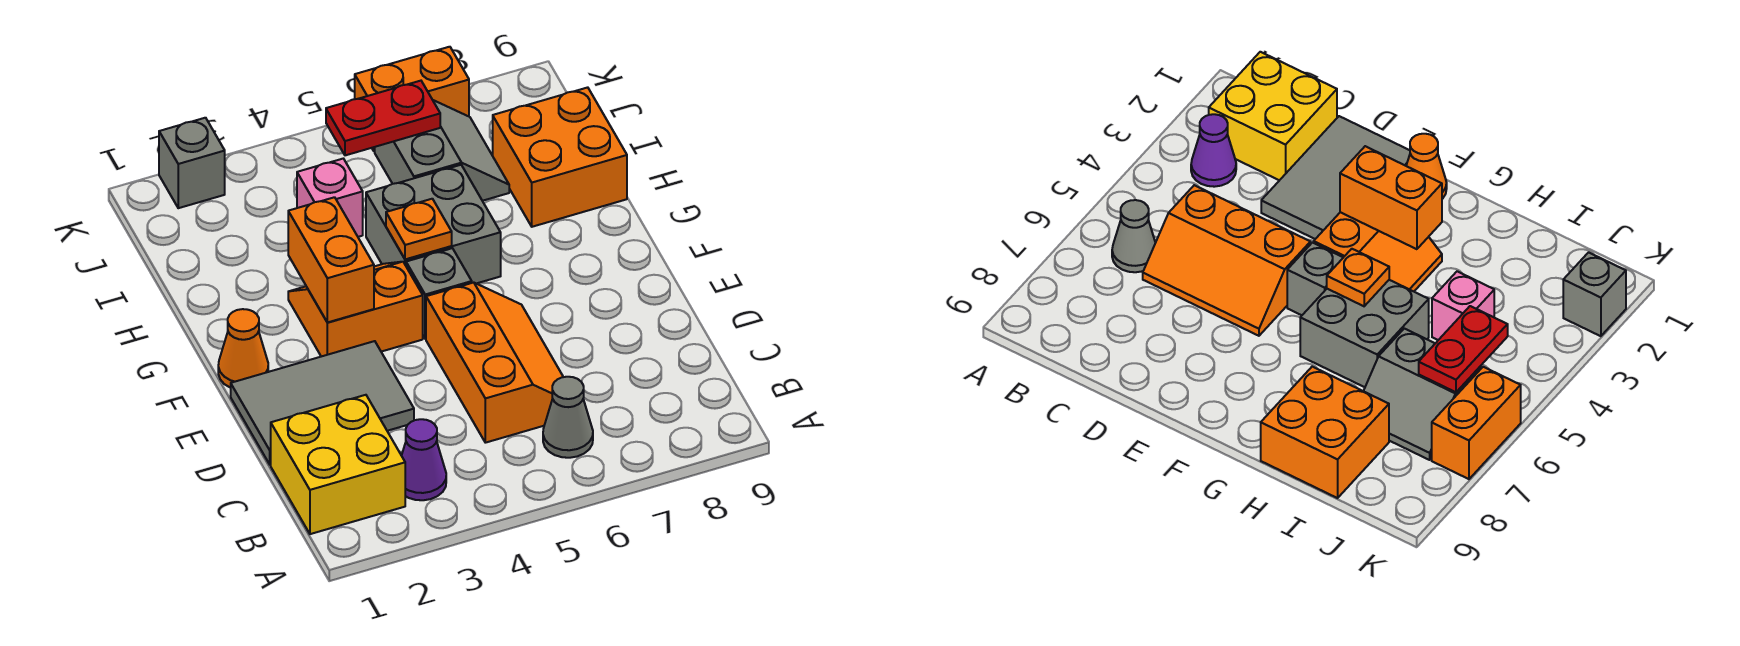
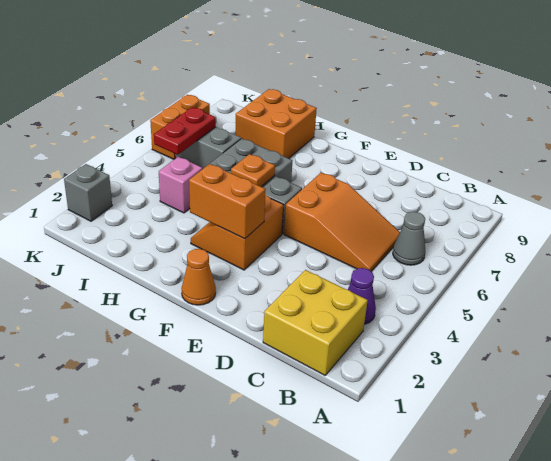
orange slope C5:E6 level 1 top 5 -> orange slope C5:E6 level 1 top E
grey tile D1:E3 level 1 -> none

